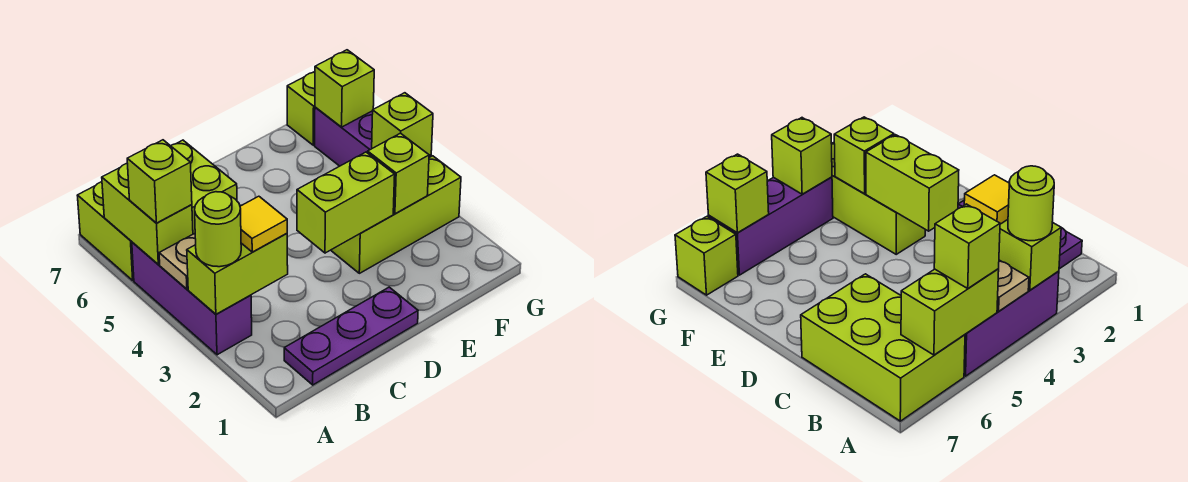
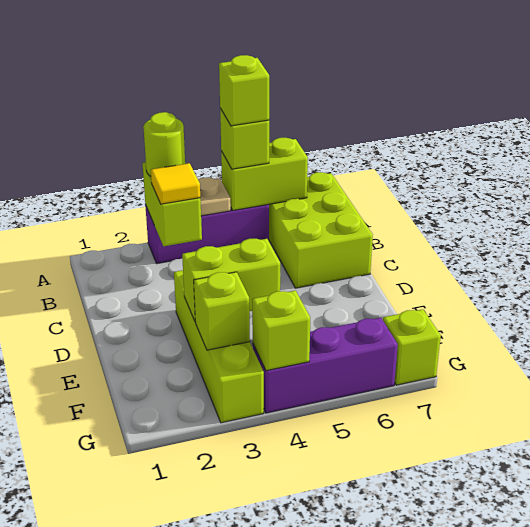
purple plate B1:D1 level 1 -> none
lime brick D3:E3 level 2 -> lime brick E3:E4 level 2
lime brick E3:G3 level 1 -> lime brick D3:G3 level 1
lime brick G6 level 2 -> lime brick A5 level 4

